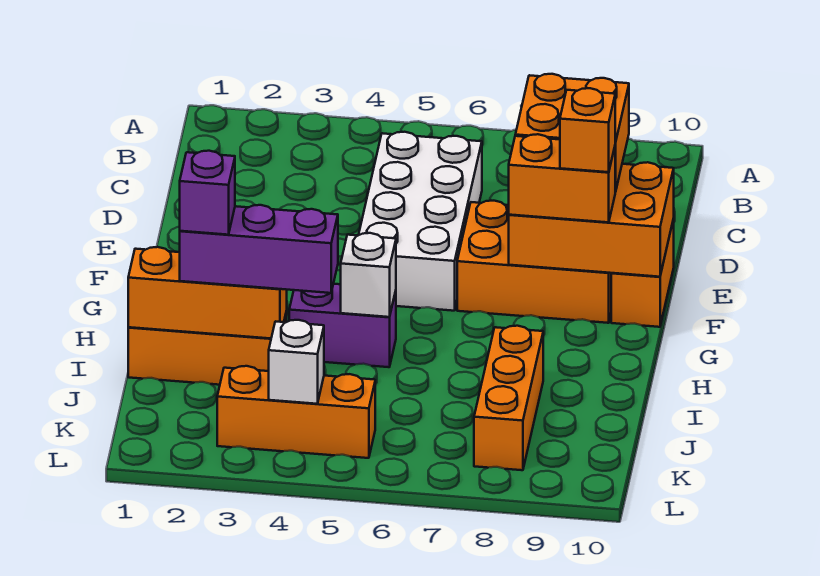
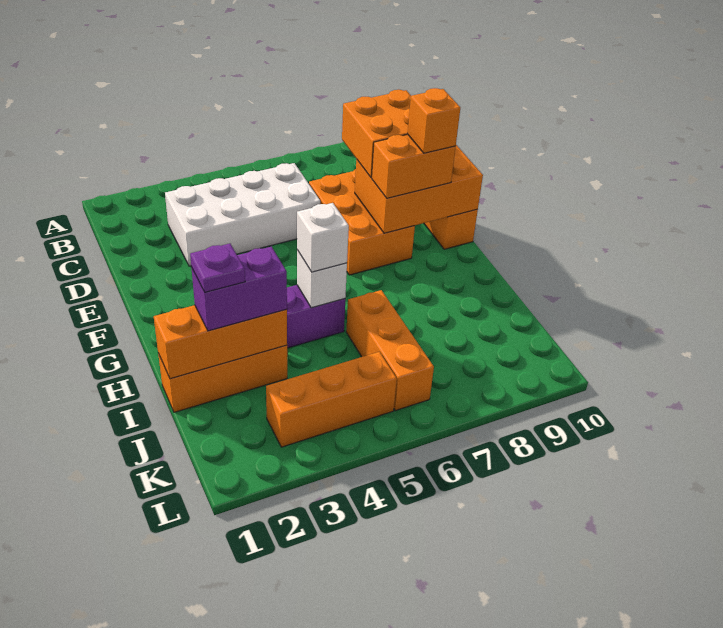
white brick C5:F6 level 1 -> white brick C3:D6 level 1
orange brick E7:F9 level 1 -> orange brick D7:F8 level 1
purple brick I2:I4 level 3 -> purple brick I2:I3 level 3
purple brick I2 level 4 -> purple plate I2 level 4
orange brick I8:K8 level 1 -> orange brick I6:K6 level 1
white brick K4 level 2 -> white brick H5 level 3

